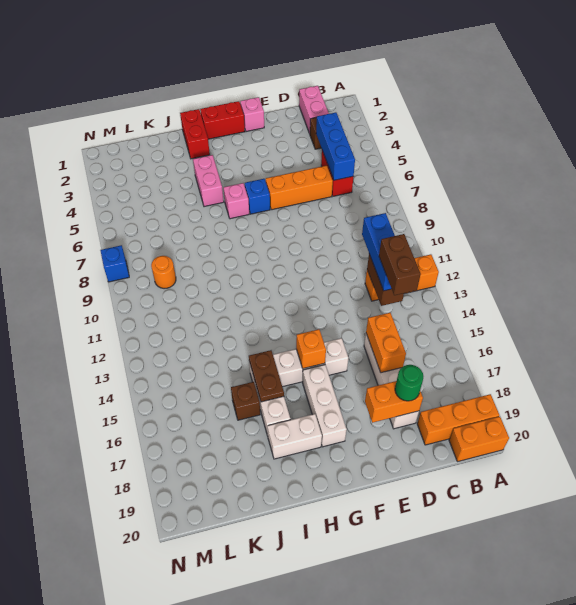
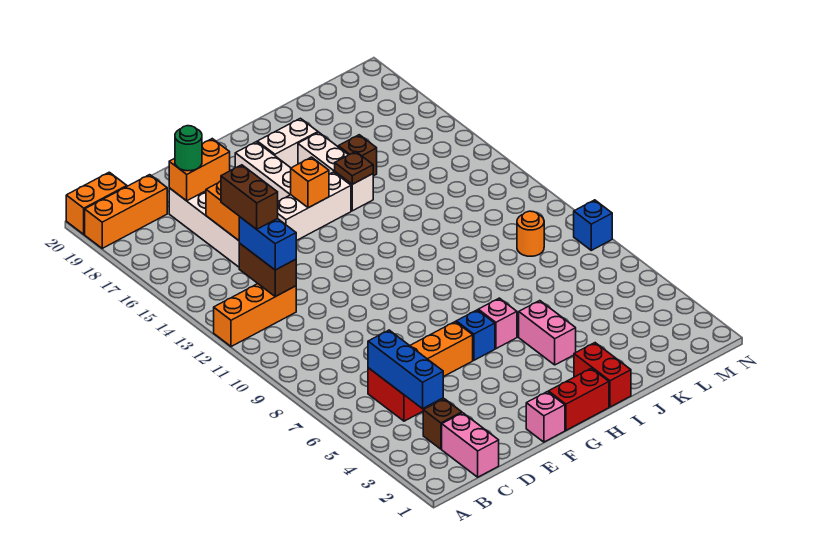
blue brick C11:C13 level 3 -> blue brick C12:C13 level 3
brown plate I15:I16 level 2 -> brown plate I15 level 2

